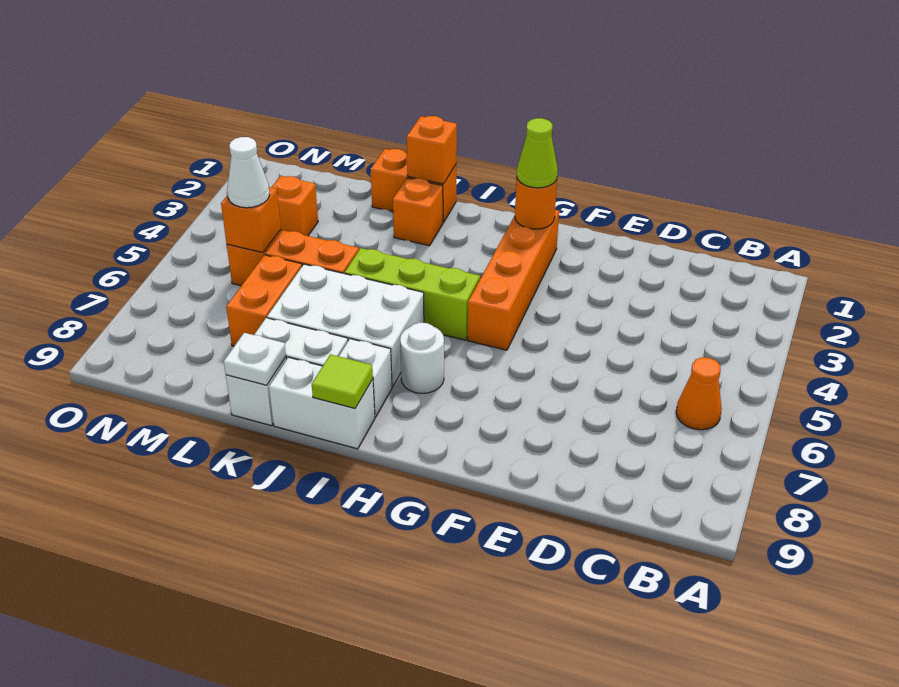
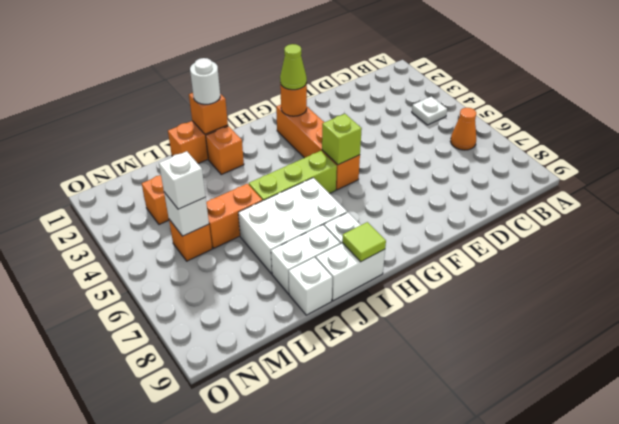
none -> lime brick G5 level 2
white round brick H7 level 1 -> white round brick J1 level 3
white plate K9 level 2 -> white plate B4 level 1
orange brick L6:L7 level 1 -> none
orange brick M5 level 2 -> white brick M5 level 2
white cone M5 level 3 -> white brick M5 level 3

